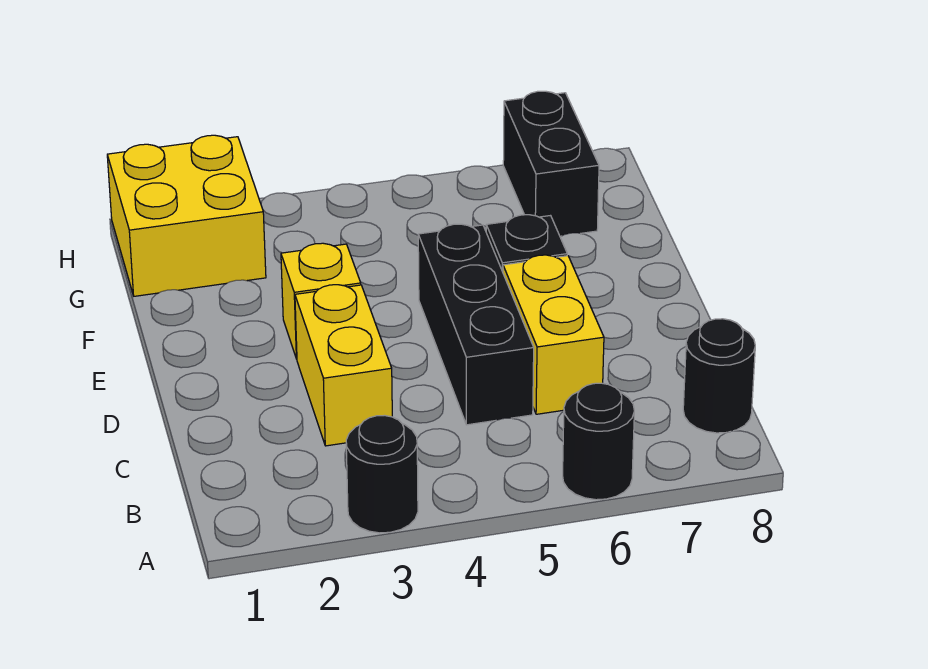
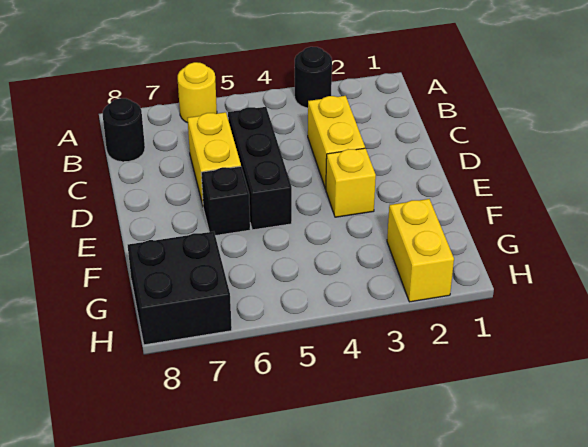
black round brick A6 level 1 -> yellow round brick A6 level 1
yellow brick G1:H2 level 1 -> yellow brick G2:H2 level 1
black brick G7:H7 level 1 -> black brick G7:H8 level 1

